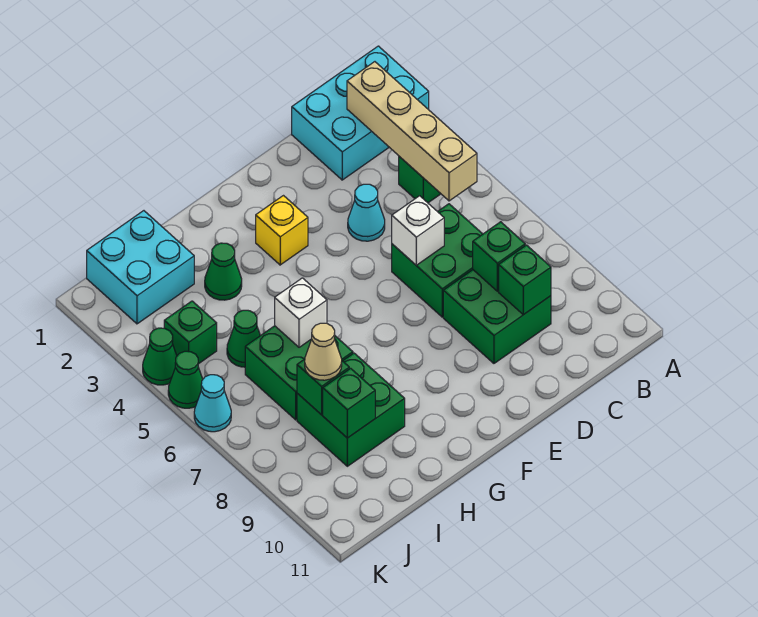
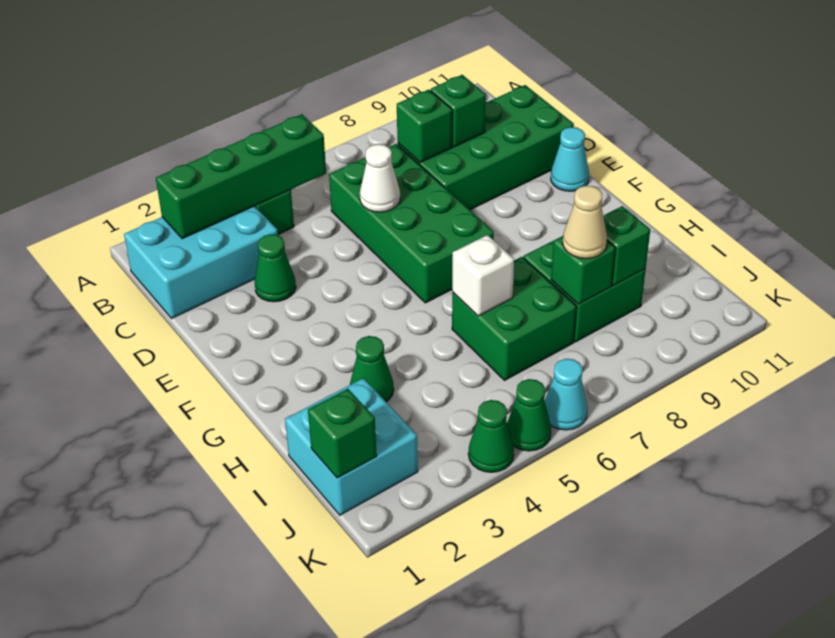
cyan brick A1:C2 level 1 -> cyan brick B1:C3 level 1
tan brick B2:B5 level 2 -> green brick B2:B5 level 2
green brick C6:D7 level 1 -> green brick C6:F7 level 1
green brick C8:D9 level 1 -> green brick C8:D11 level 1
cyan cone D4 level 1 -> cyan cone E11 level 1
white brick D6 level 2 -> white cone D6 level 2
yellow brick F3 level 1 -> none
green cone I5 level 1 -> green cone D3 level 1
green brick J4 level 1 -> green brick J1 level 2

